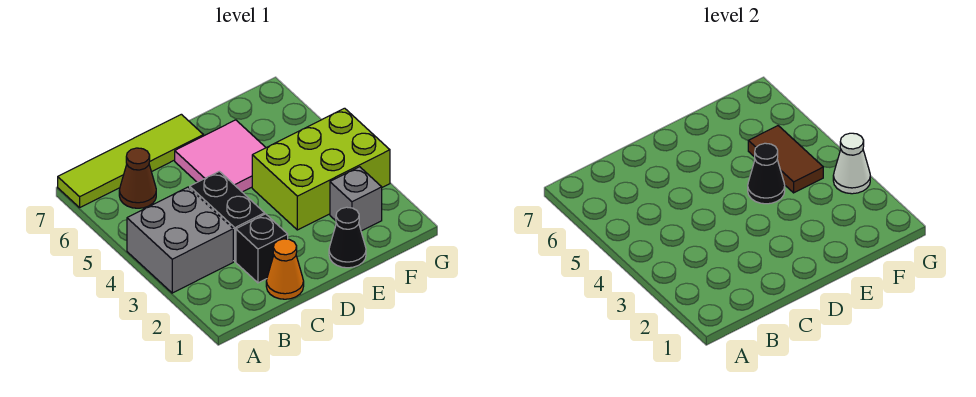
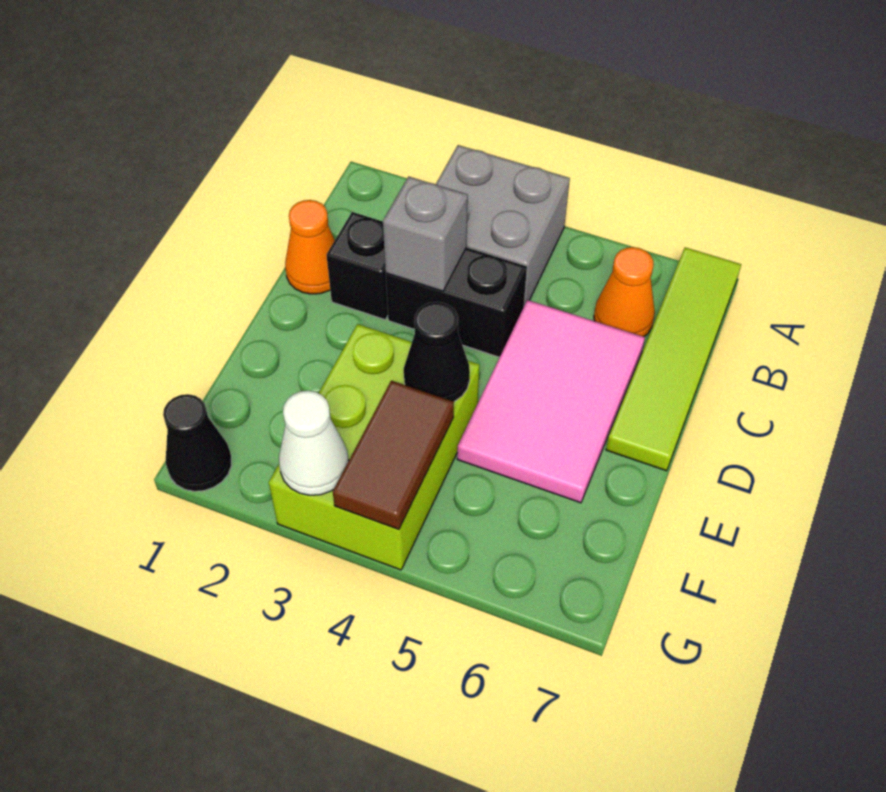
brown cone B6 level 1 -> orange cone B6 level 1
pink tile D5:E6 level 1 -> pink tile C5:E6 level 1
black cone E1 level 1 -> black cone G1 level 1
grey brick F2 level 1 -> grey brick C3 level 2
brown tile F4:F5 level 2 -> brown tile F4:G4 level 2

